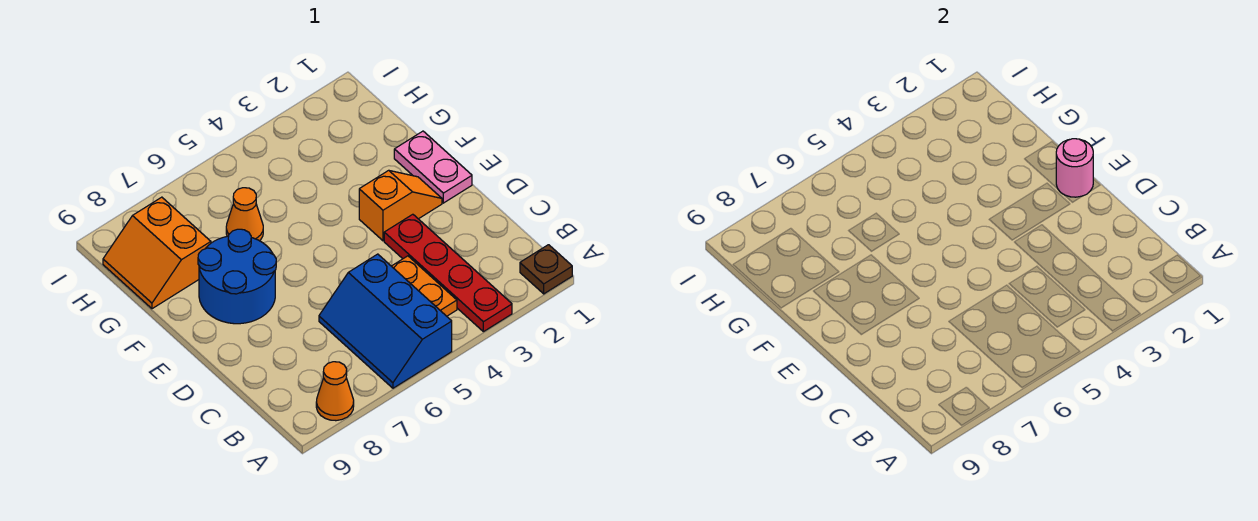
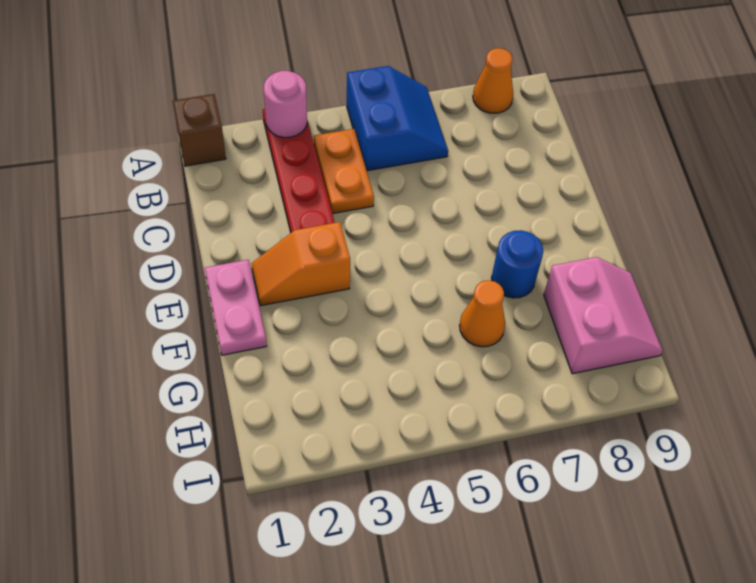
brown plate A1 level 1 -> brown brick A1 level 1
blue slope A5:C6 level 1 top 5 -> blue slope A5:B6 level 1 top 5
pink round brick E1 level 2 -> pink round brick A3 level 2
blue round brick E7:F8 level 1 -> blue round brick F7 level 1
orange slope G8:H9 level 1 top 8 -> pink slope G8:H9 level 1 top 8

